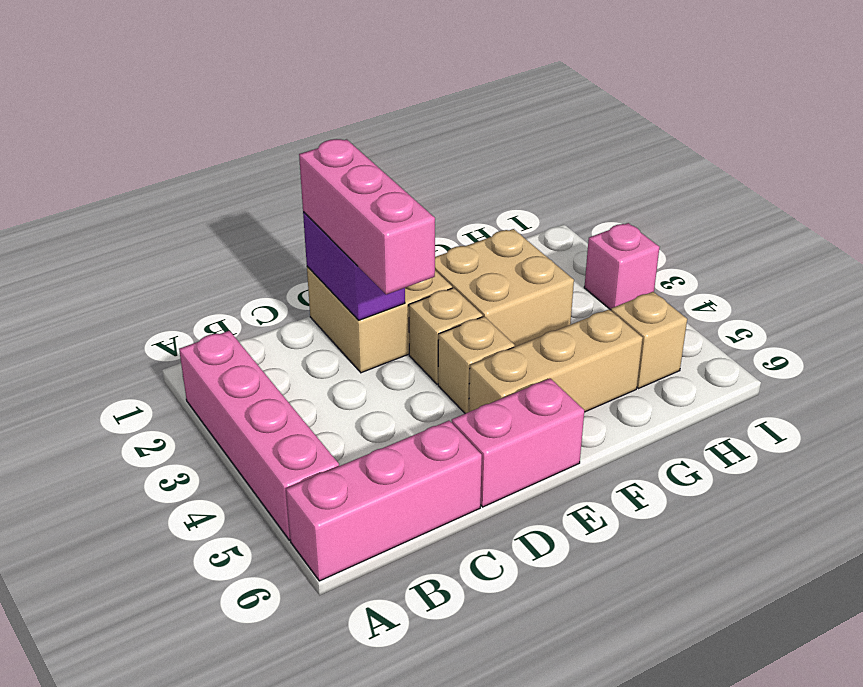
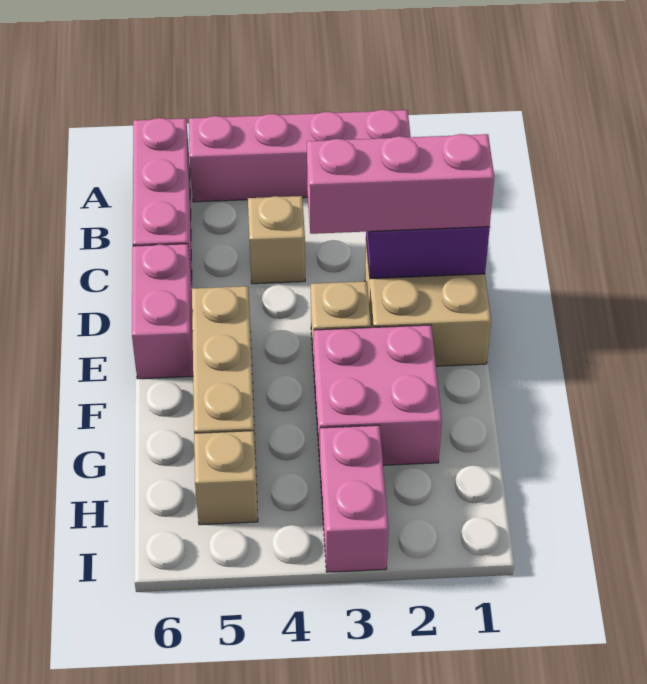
tan brick E4 level 1 -> tan brick C4 level 1
tan brick F2:G3 level 1 -> pink brick F2:G3 level 1
pink brick I3 level 1 -> pink brick H3:I3 level 1

